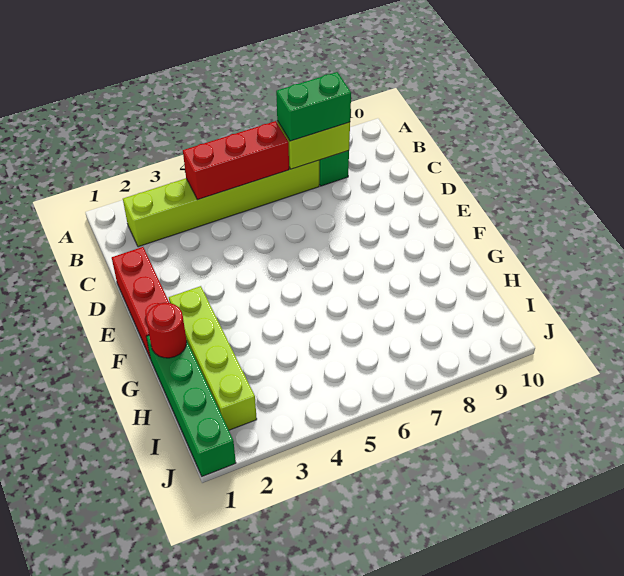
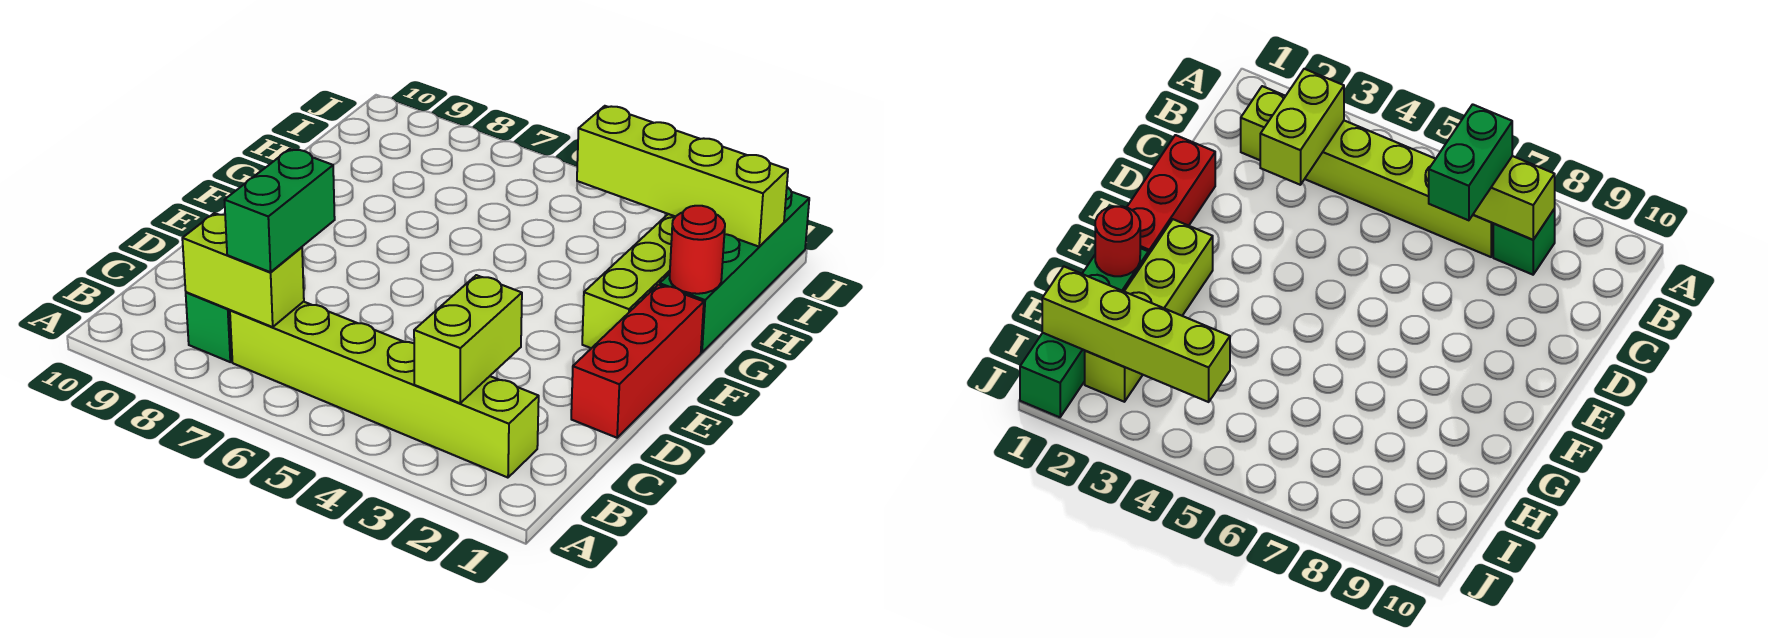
none -> lime brick B3:C3 level 2
red brick B4:B6 level 2 -> none
green brick B7:B8 level 3 -> green brick B7:C7 level 3
none -> lime brick I1:I4 level 2

